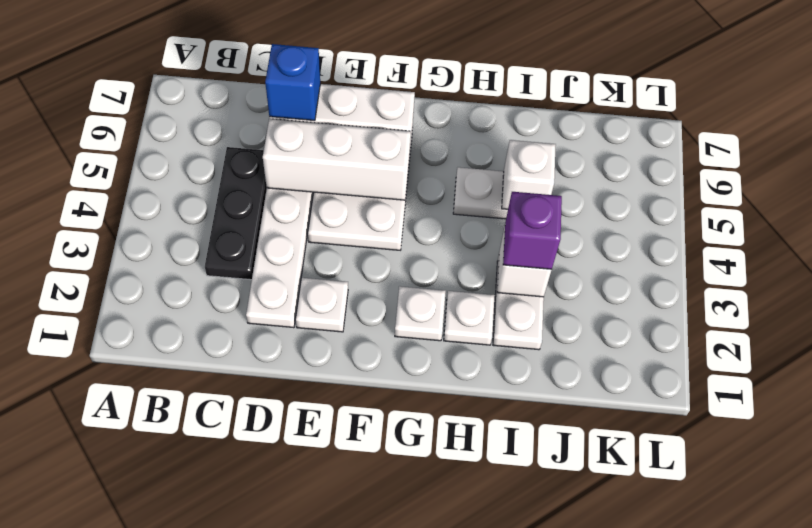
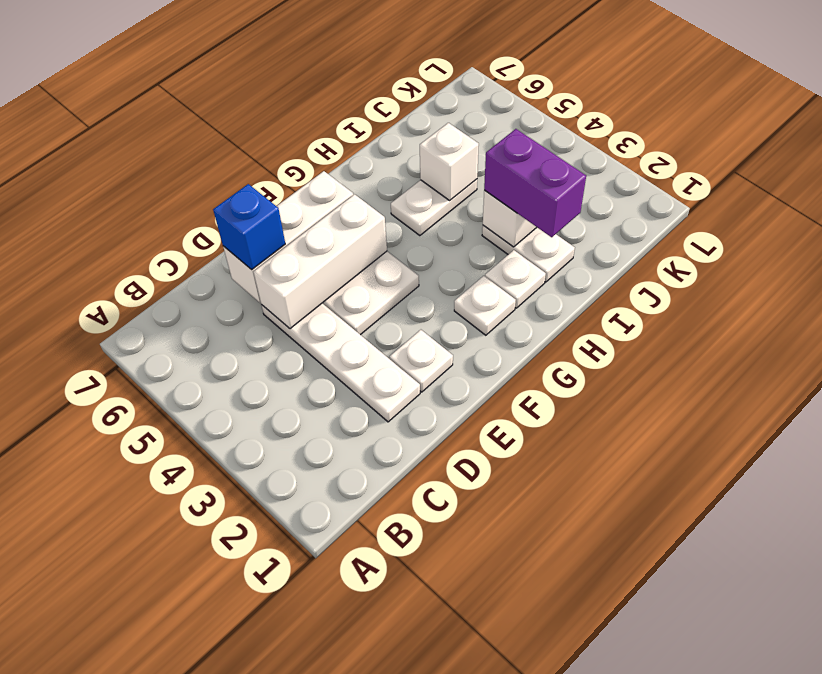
black plate C3:C5 level 1 -> none
purple brick I3 level 3 -> purple brick I2:I3 level 3

